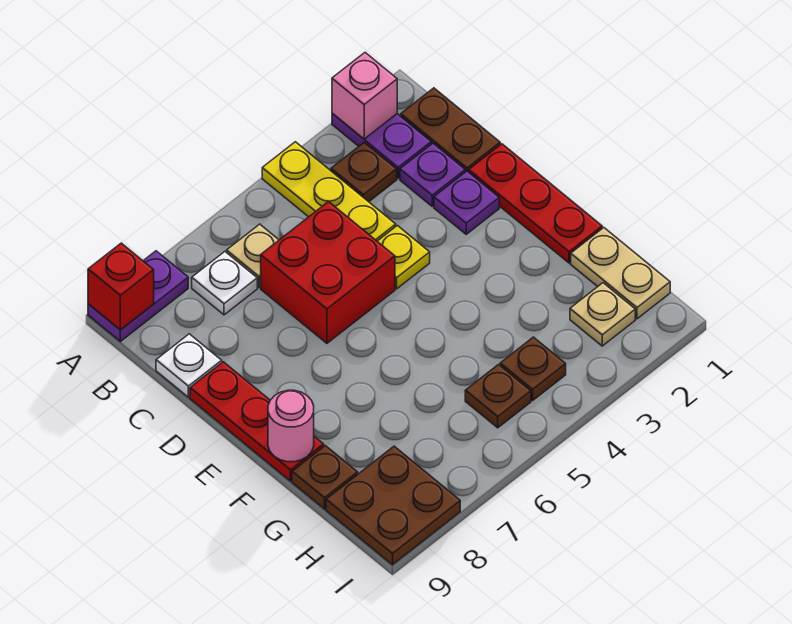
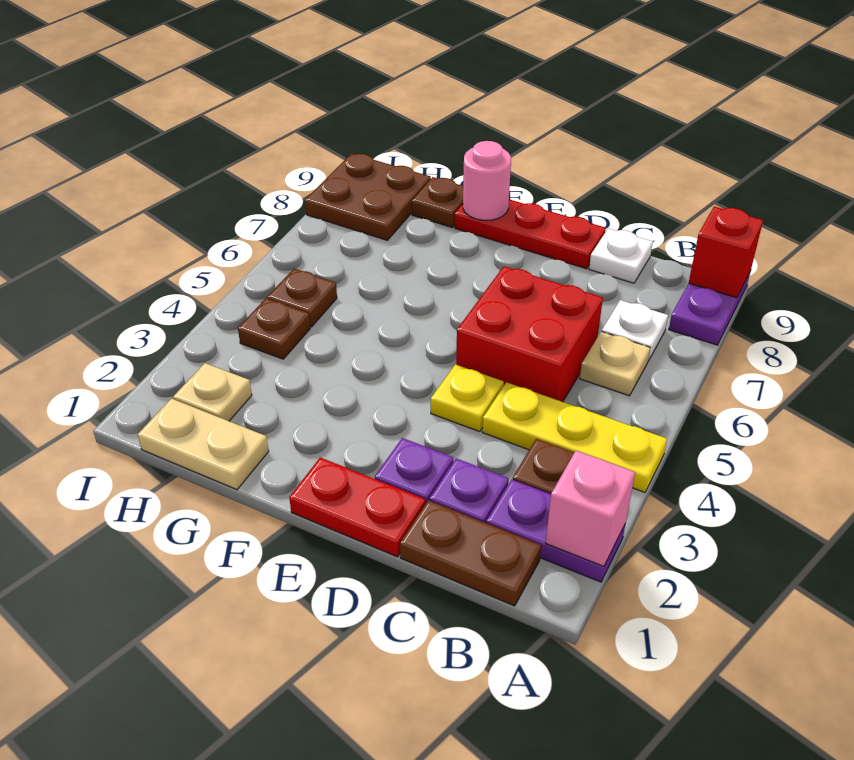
red plate D1:F1 level 1 -> red plate D1:E1 level 1

